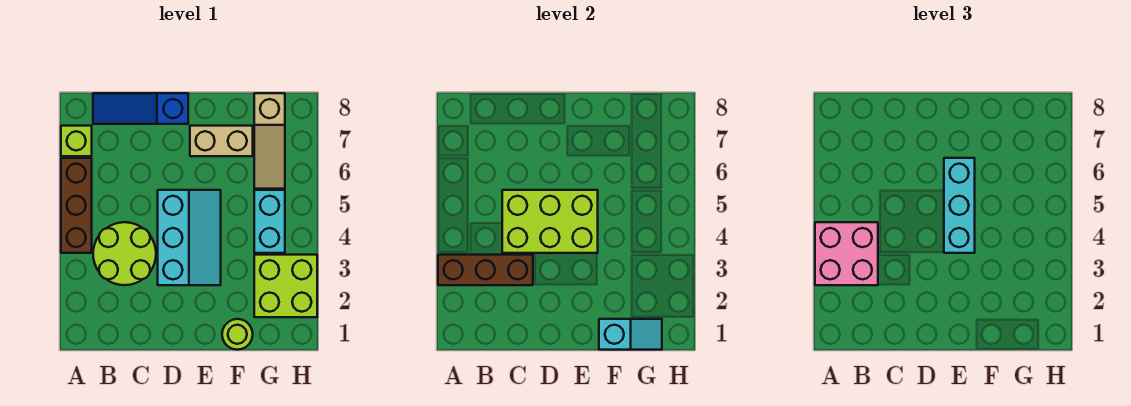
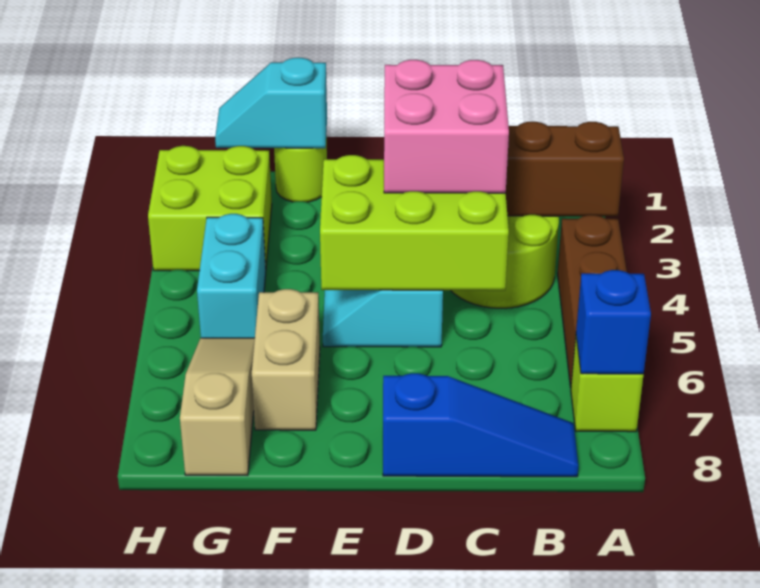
pink brick A3:B4 level 3 -> pink brick C3:D4 level 3
none -> blue brick A7 level 2
cyan brick E4:E6 level 3 -> none
tan brick E7:F7 level 1 -> tan brick F6:F7 level 1

